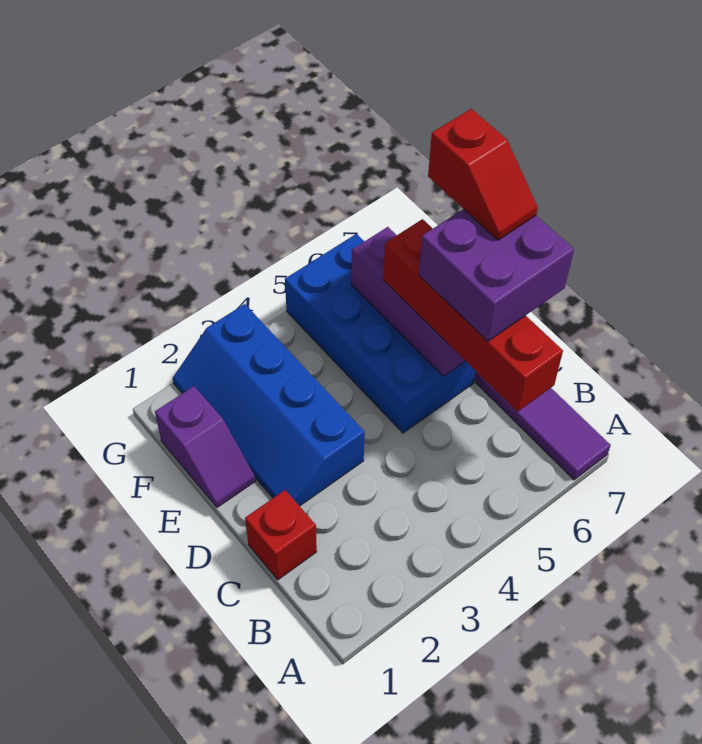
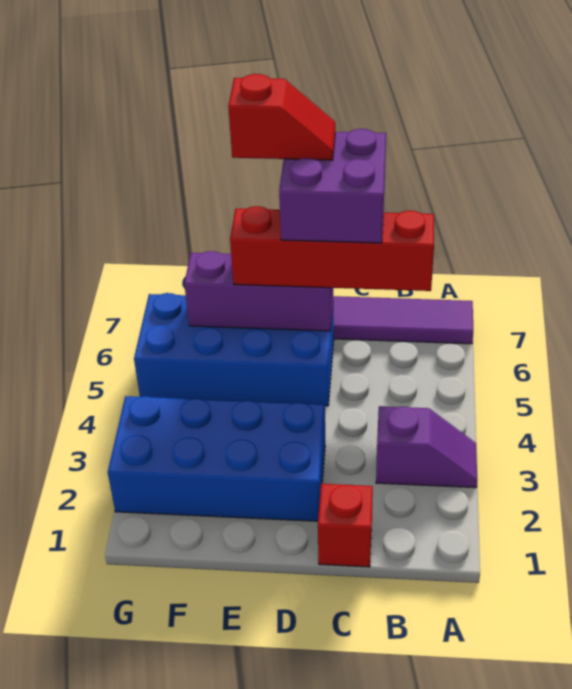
blue slope D2:G3 level 1 top 3 -> blue brick D2:G3 level 1
purple slope E1:F1 level 1 top F -> purple slope A3:B3 level 1 top B

